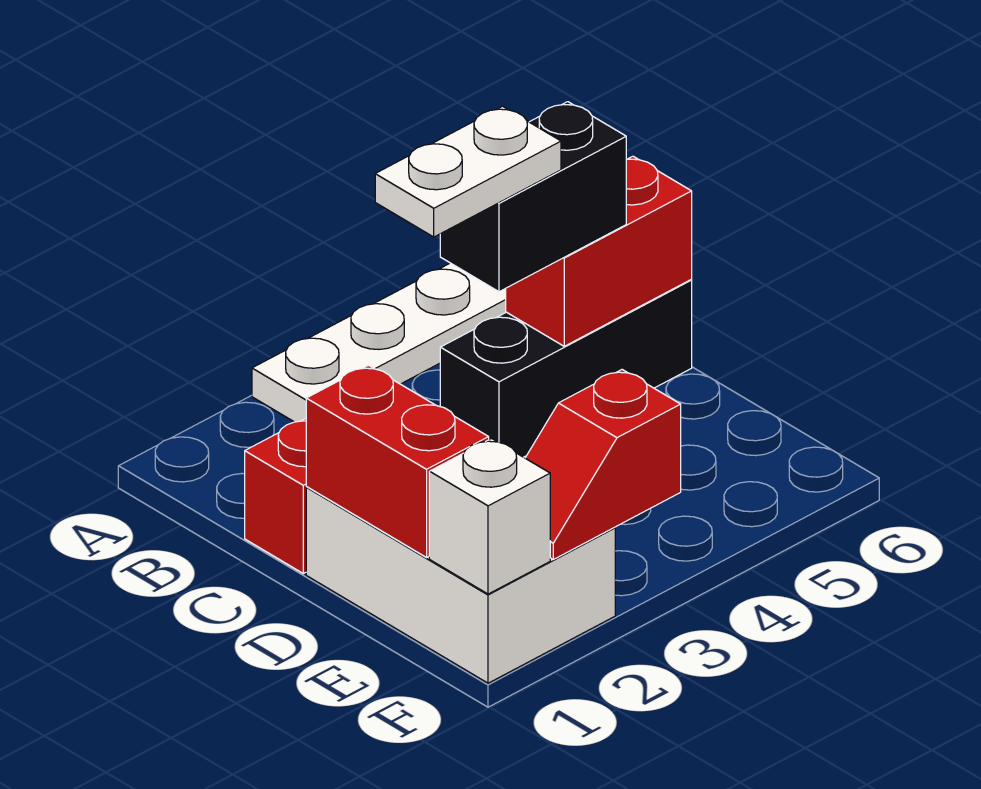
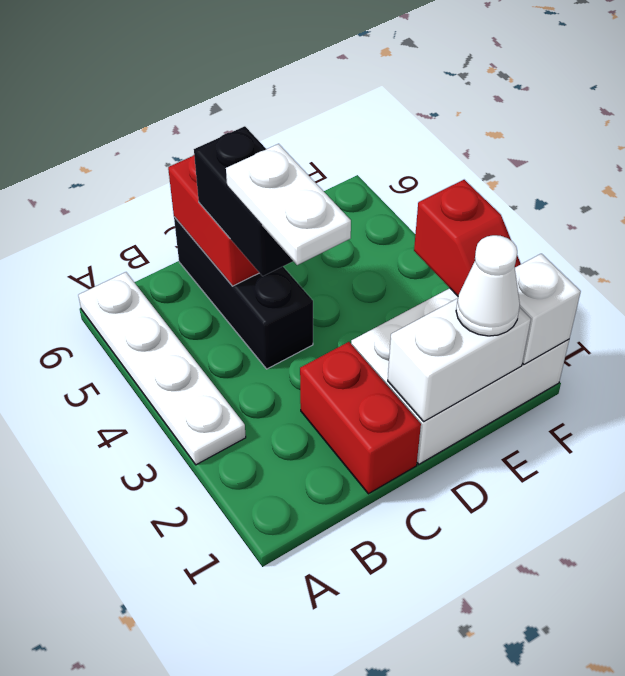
red brick D1:E1 level 2 -> white brick D1:E1 level 2
none -> white cone E1 level 3

